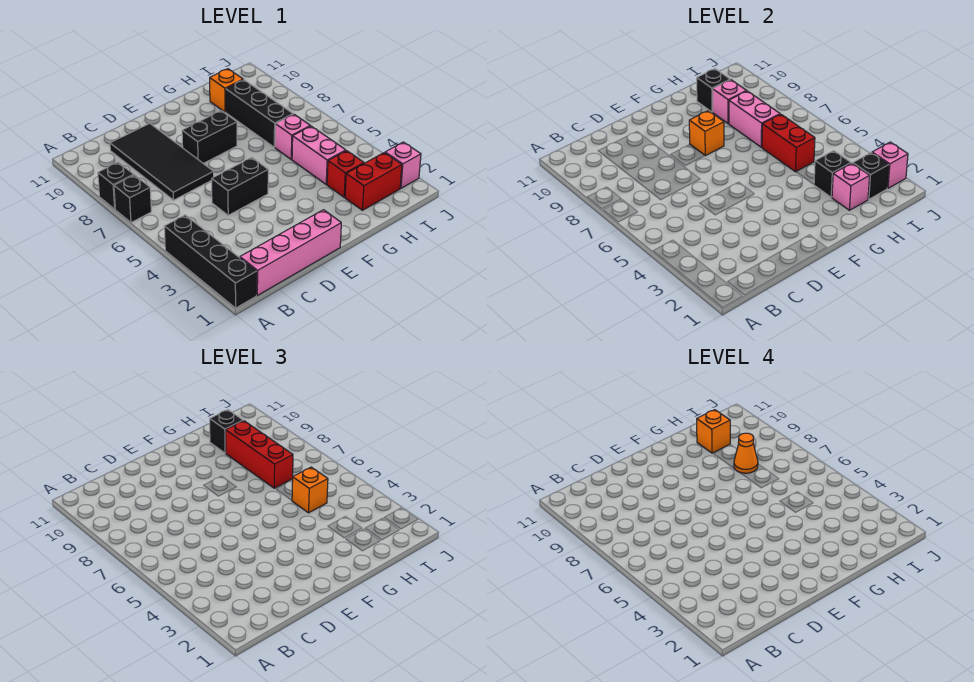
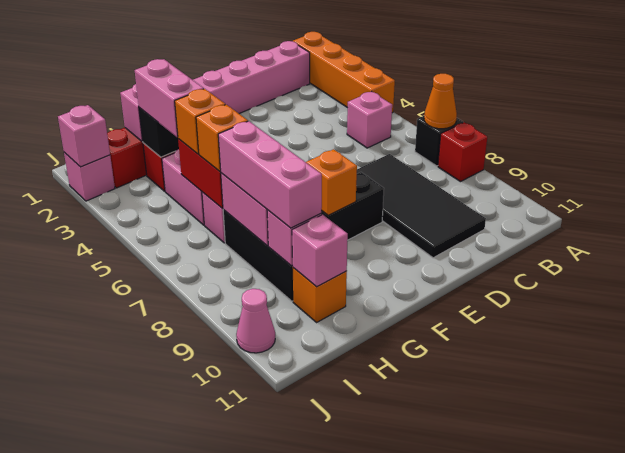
black brick A1:A4 level 1 -> orange brick A1:A4 level 1
black brick A8 level 1 -> red brick A8 level 1
none -> pink brick B5 level 1
black brick D5:E5 level 1 -> none
none -> pink brick H3:H4 level 3
red brick H7:H9 level 3 -> pink brick H7:H9 level 3
orange cone H8 level 4 -> orange cone A7 level 2
black brick H10 level 2 -> pink brick H10 level 2
black brick H10 level 3 -> none
orange brick H10 level 4 -> orange brick H6 level 3
black brick I2 level 2 -> none
none -> pink cone J10 level 1

